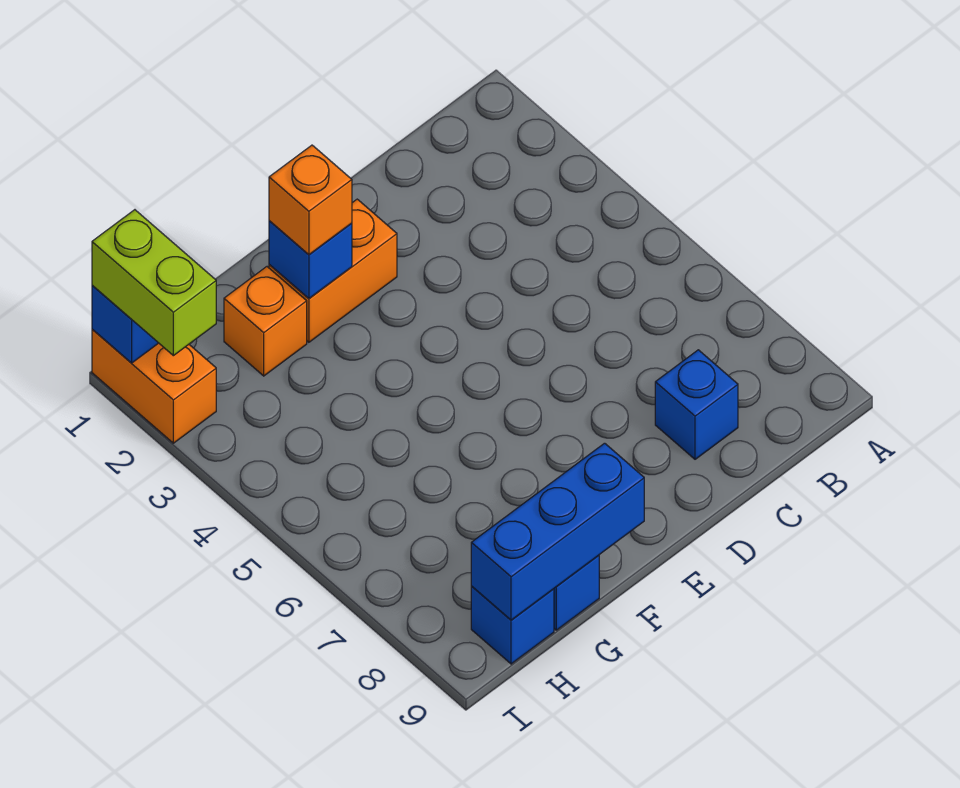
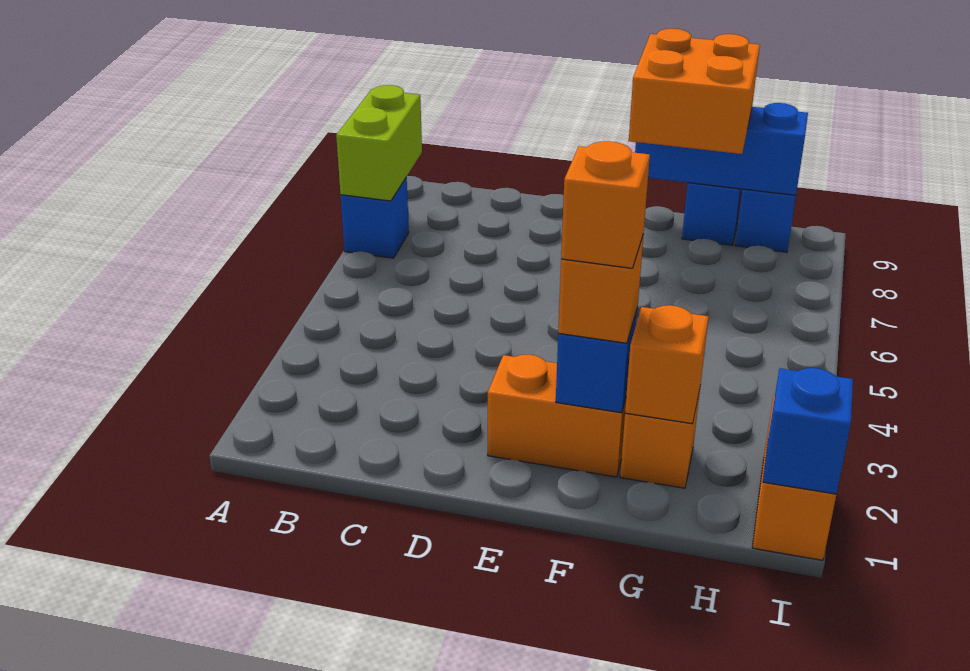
blue brick C8 level 1 -> blue brick A7 level 1
none -> orange brick F2 level 4
none -> orange brick F8:G9 level 3
none -> orange brick G2 level 2
lime brick I1:I2 level 3 -> lime brick A7:A8 level 2

